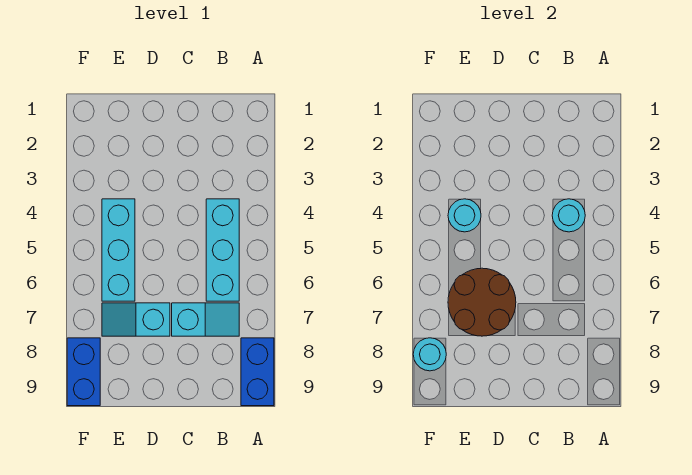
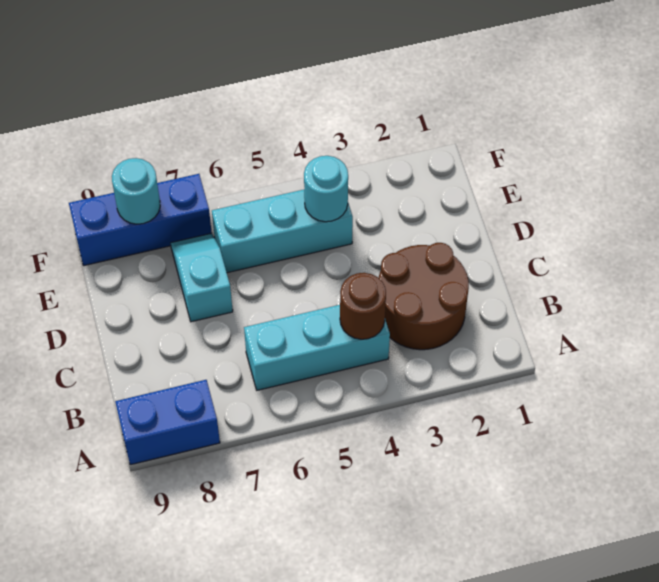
cyan round brick B4 level 2 -> brown round brick B4 level 2
cyan slope B7:C7 level 1 top C -> none
brown round brick D6:E7 level 2 -> brown round brick B2:C3 level 1
blue brick F8:F9 level 1 -> blue brick F7:F9 level 1

